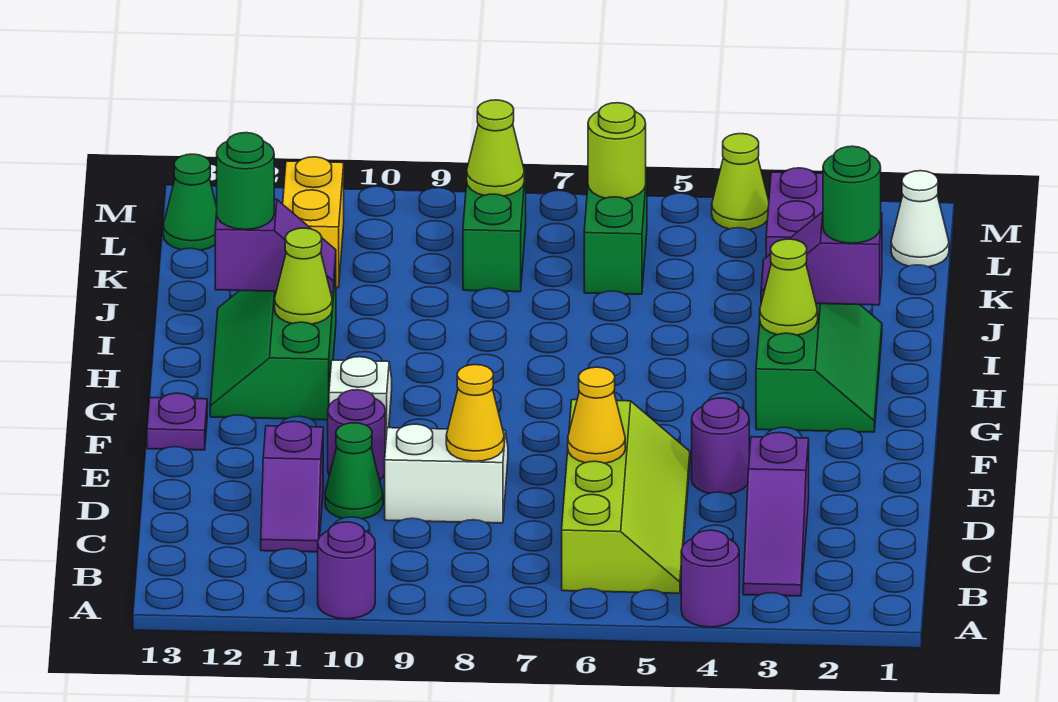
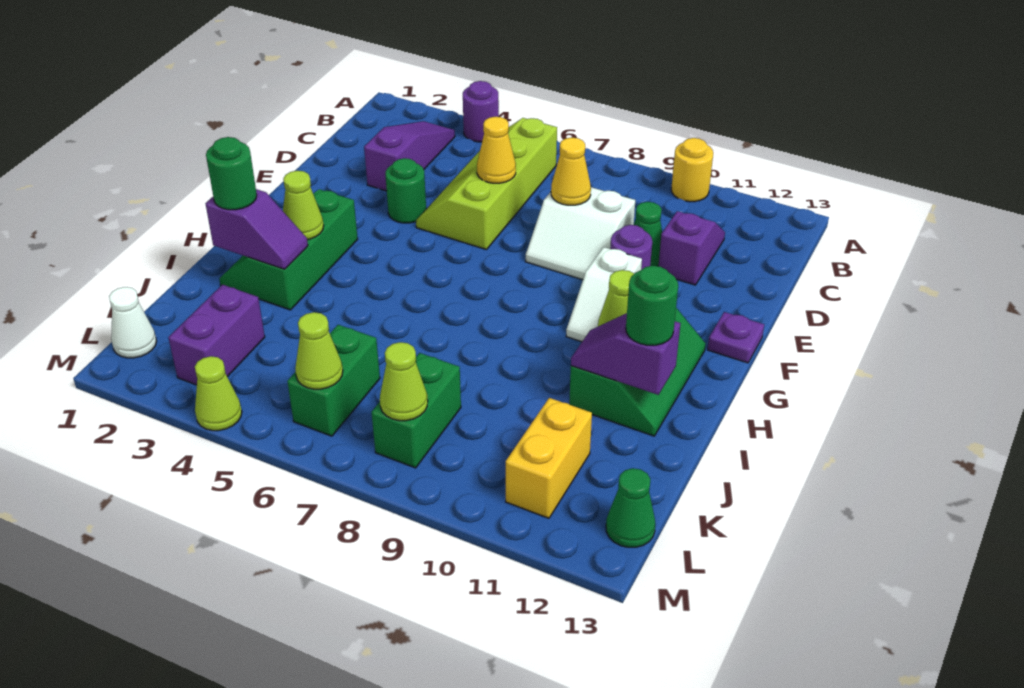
purple round brick A10 level 1 -> yellow round brick A10 level 1
purple round brick E4 level 1 -> green round brick E4 level 1
lime round brick L6 level 2 -> lime cone L6 level 2

